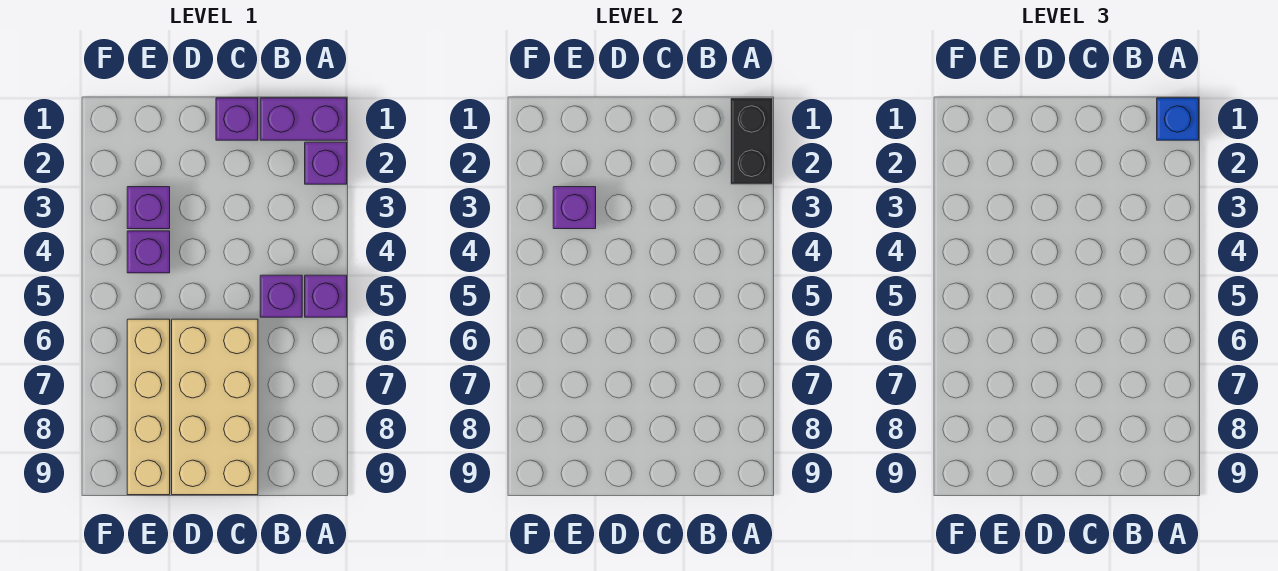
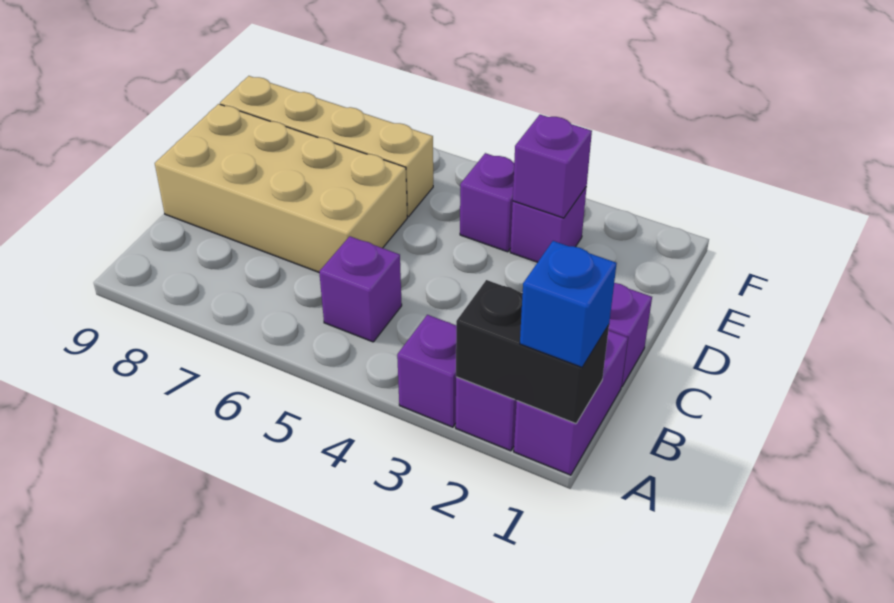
purple brick A5 level 1 -> purple brick A3 level 1

